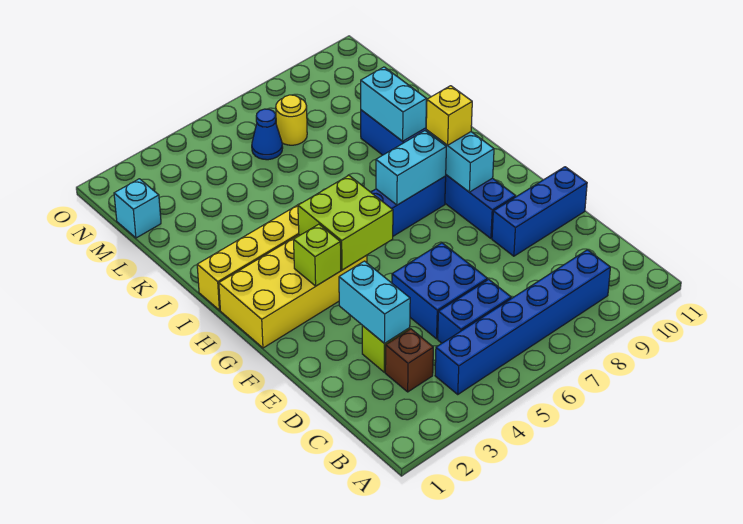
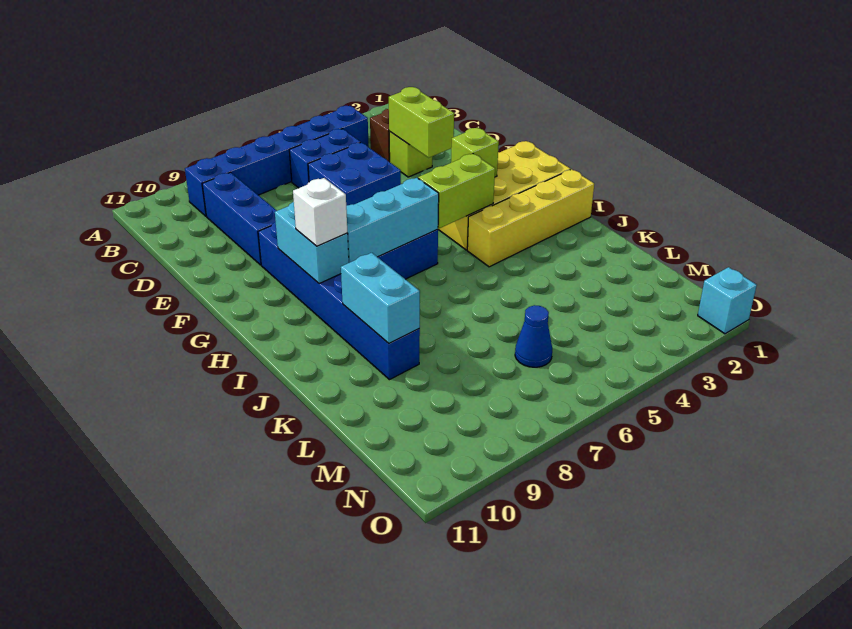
cyan brick D3:E3 level 2 -> lime brick D3:E3 level 2
blue brick E9:E11 level 1 -> blue brick C9:E9 level 1
lime brick G4:H5 level 2 -> lime brick H4:H5 level 2
cyan brick H7:H8 level 2 -> cyan brick H6:H8 level 2
yellow brick H9 level 3 -> white brick H9 level 3
cyan brick M1 level 1 -> cyan brick O1 level 1
yellow round brick M7 level 1 -> none

